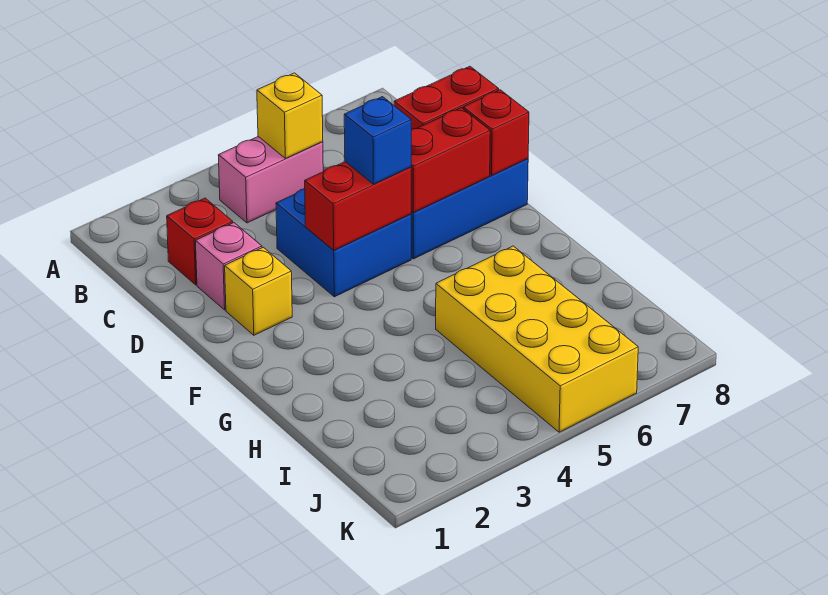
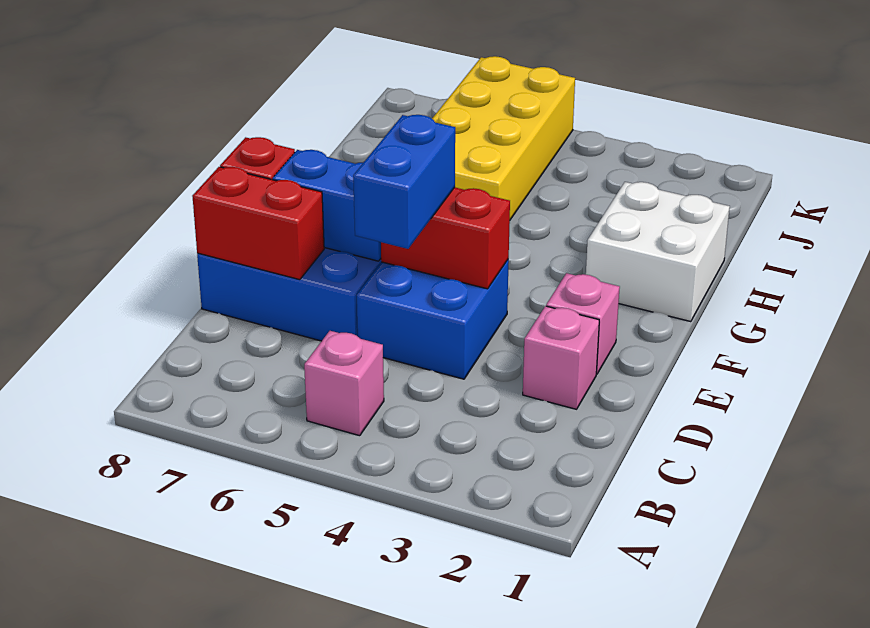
pink brick B4:B5 level 1 -> pink brick B5 level 1
yellow brick B5 level 2 -> none
red brick C2 level 1 -> none
yellow brick E2 level 1 -> pink brick E2 level 1
blue brick E5 level 3 -> blue brick D5:E5 level 3
red brick E6:E7 level 2 -> blue brick E6:E7 level 2
none -> white brick G1:H2 level 1

